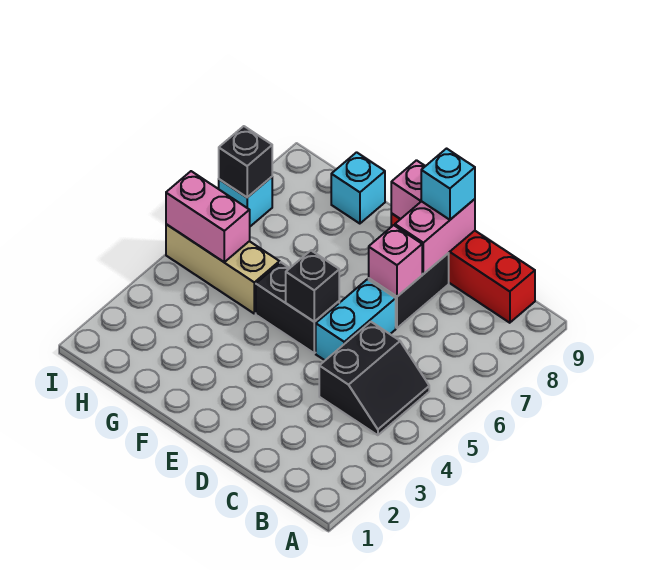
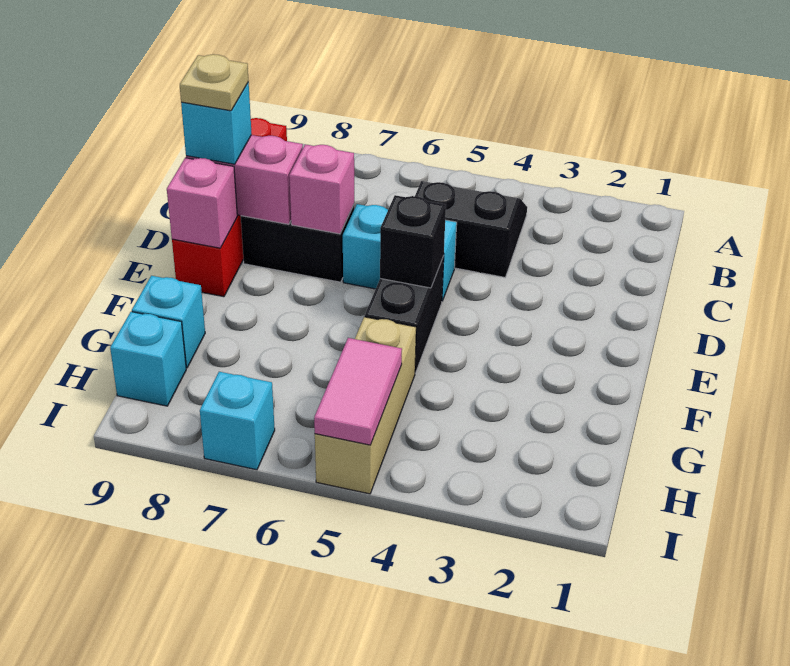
none -> tan plate D9 level 4
pink brick H5:I5 level 2 -> pink tile H5:I5 level 2
none -> cyan brick H9 level 1
black brick I7 level 2 -> none

